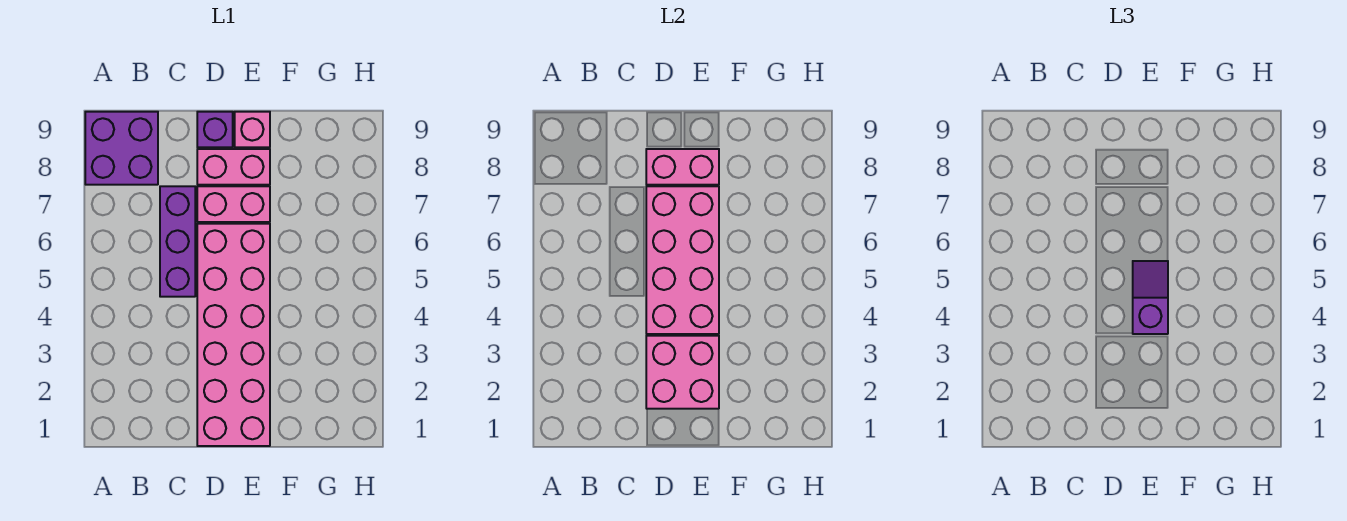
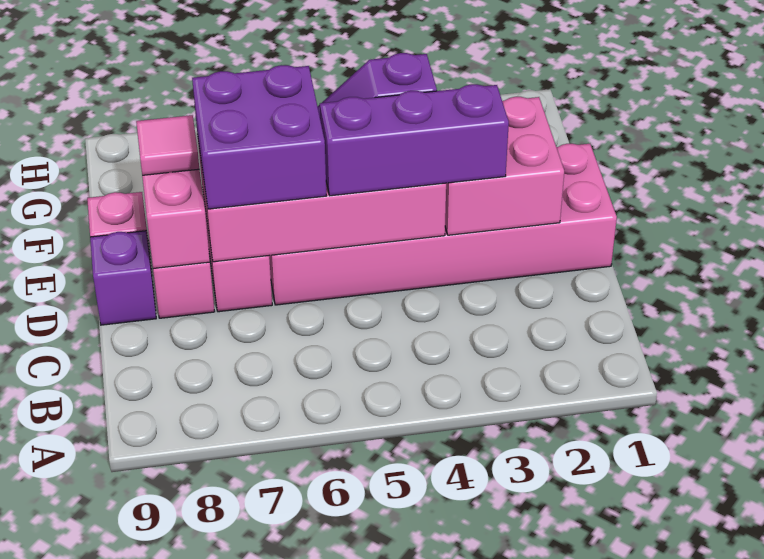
purple brick A8:B9 level 1 -> purple brick D6:E7 level 3
purple brick C5:C7 level 1 -> purple brick D3:D5 level 3
none -> pink tile E8 level 3

